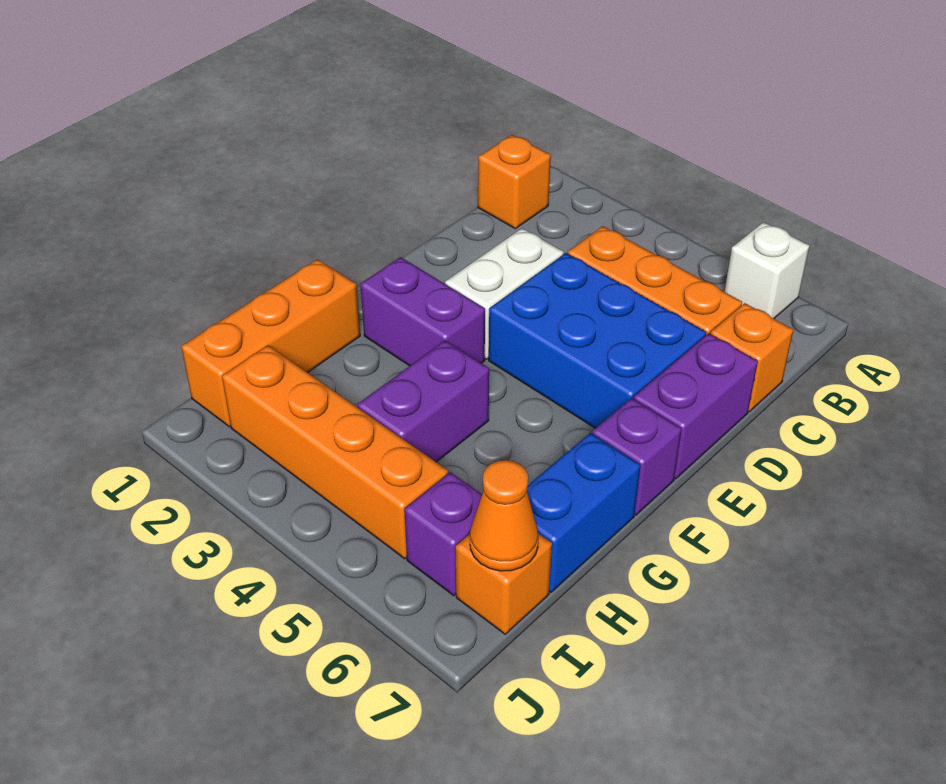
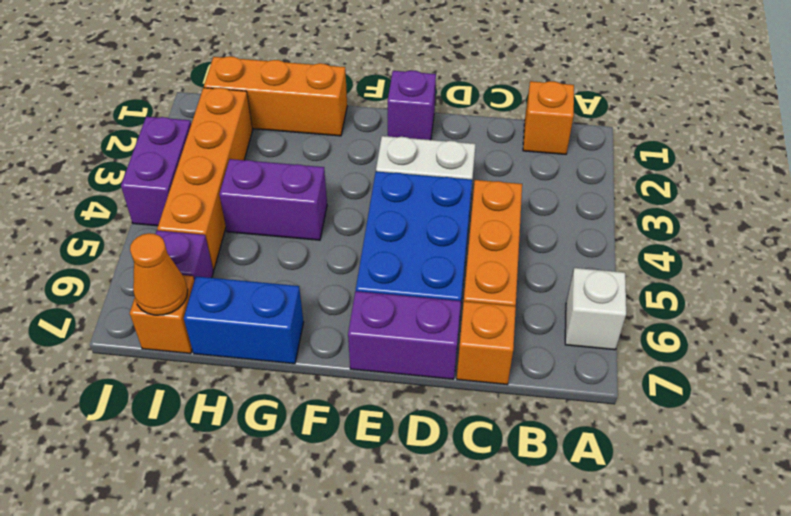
purple brick F2:F3 level 1 -> purple brick J3:J4 level 1
purple brick F7 level 1 -> purple brick E1 level 1

